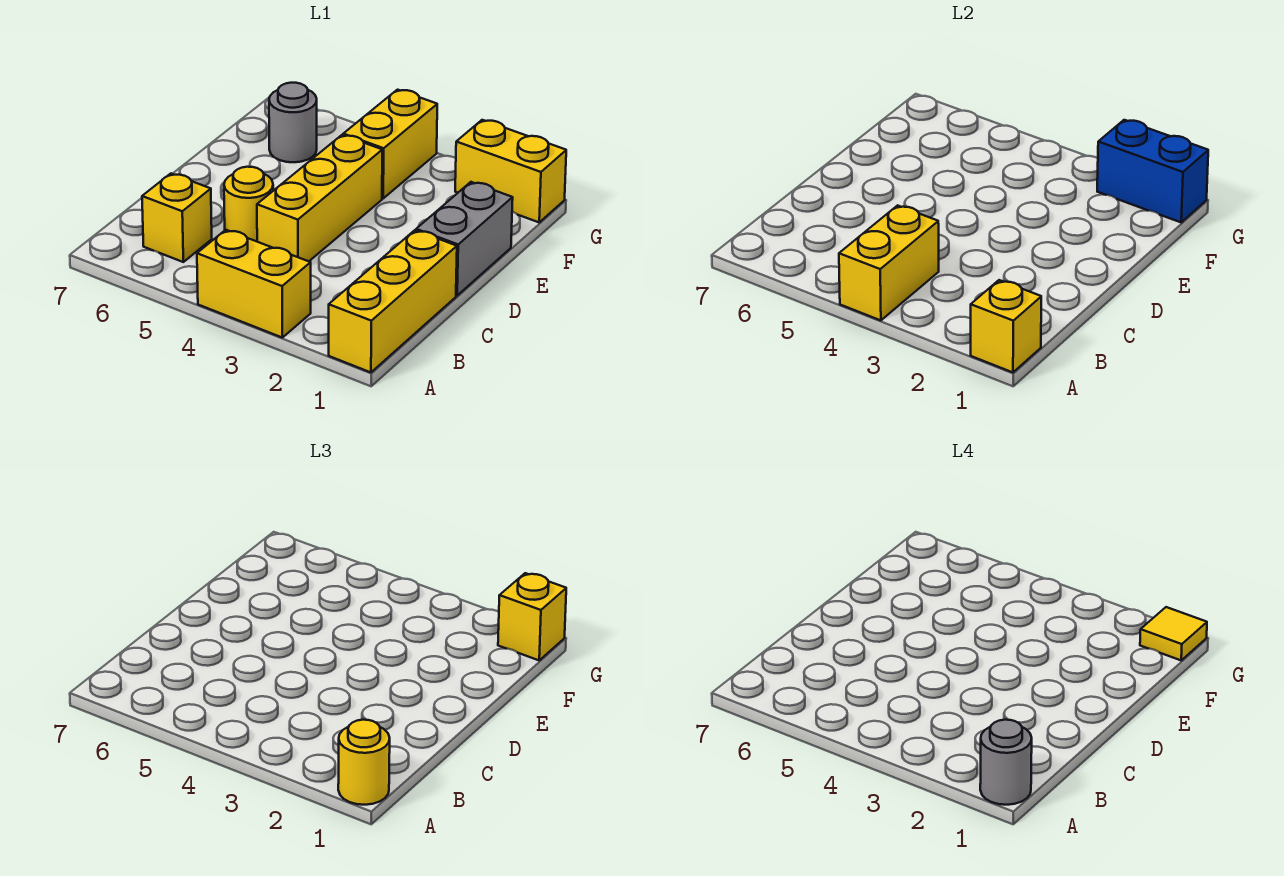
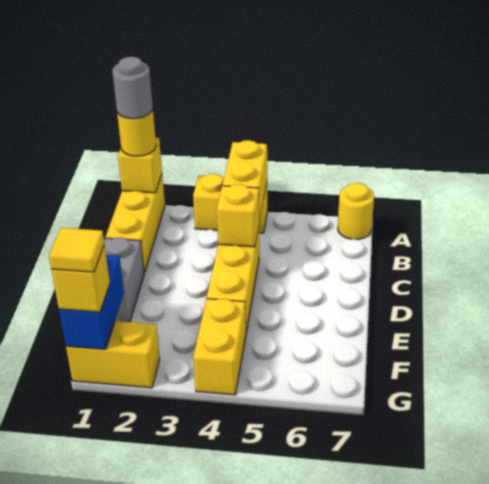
yellow brick B6 level 1 -> yellow brick C4 level 2
yellow round brick C5 level 1 -> yellow round brick A7 level 1
grey round brick F6 level 1 -> none
blue brick G1:G2 level 2 -> blue brick F1:G1 level 2

